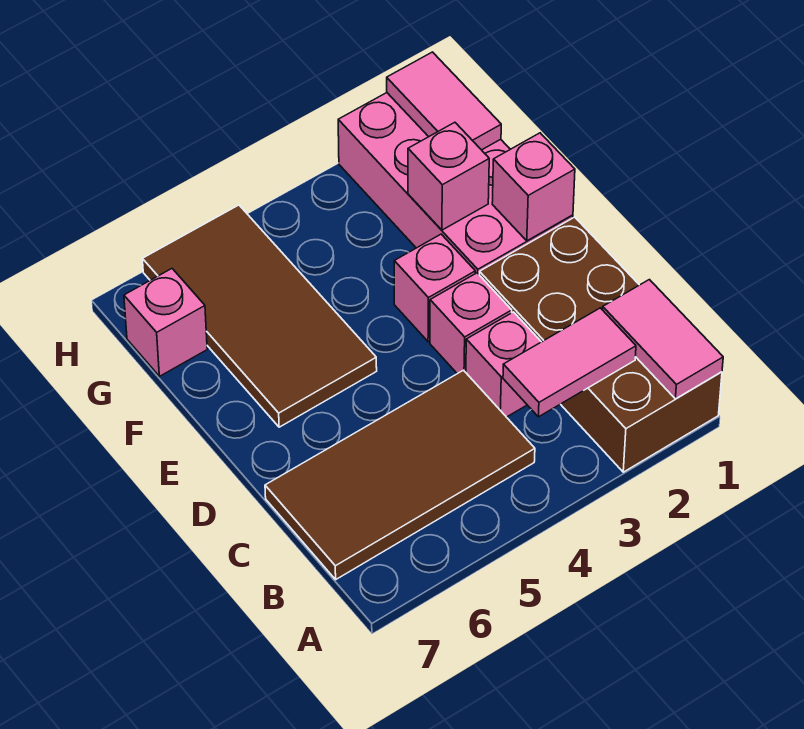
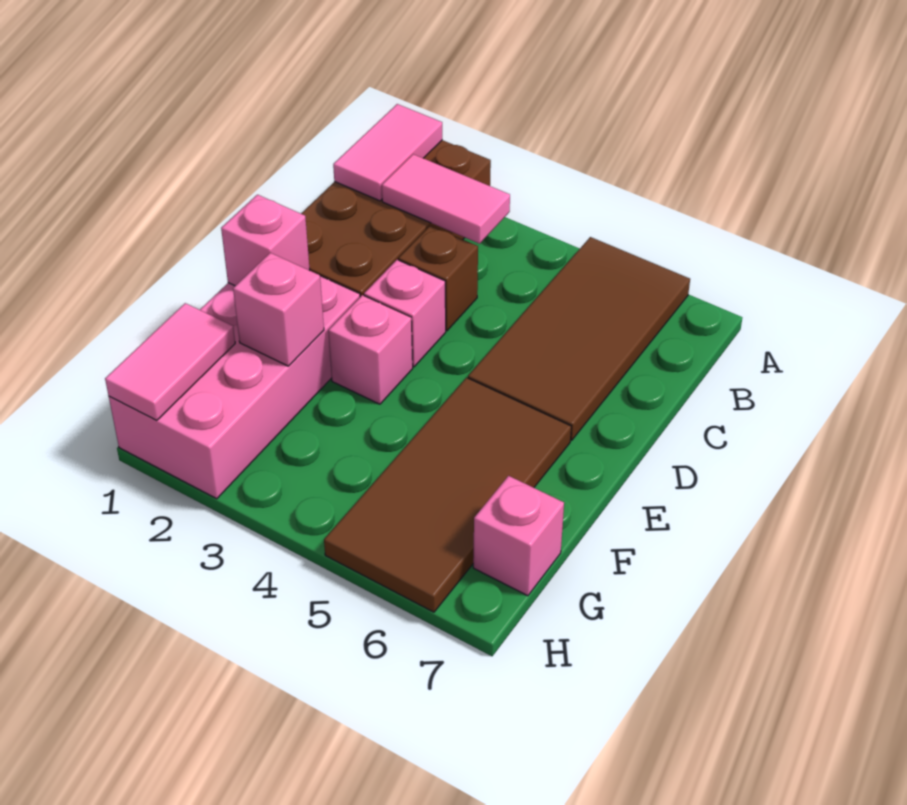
brown tile B4:C7 level 1 -> brown tile A5:D6 level 1
pink brick C3 level 1 -> brown brick C3 level 1

